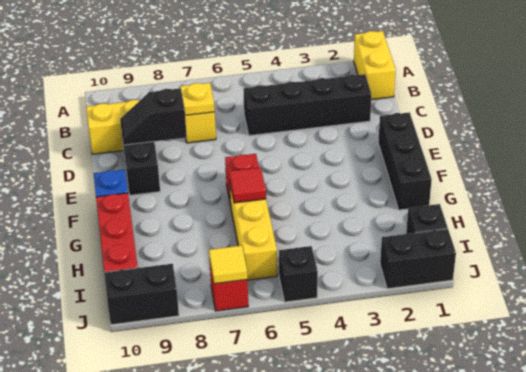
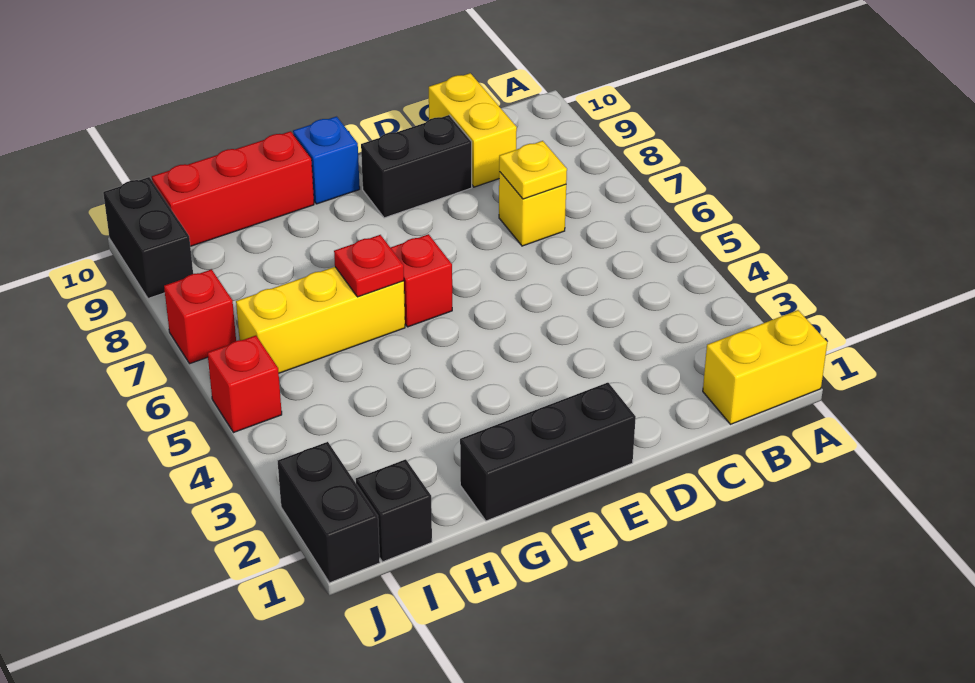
black brick C2:C5 level 1 -> none
black slope D8:D9 level 2 top 8 -> none
red tile G6 level 2 -> red plate G6 level 2
black brick J5 level 1 -> red brick J5 level 1
yellow tile J7 level 2 -> none

